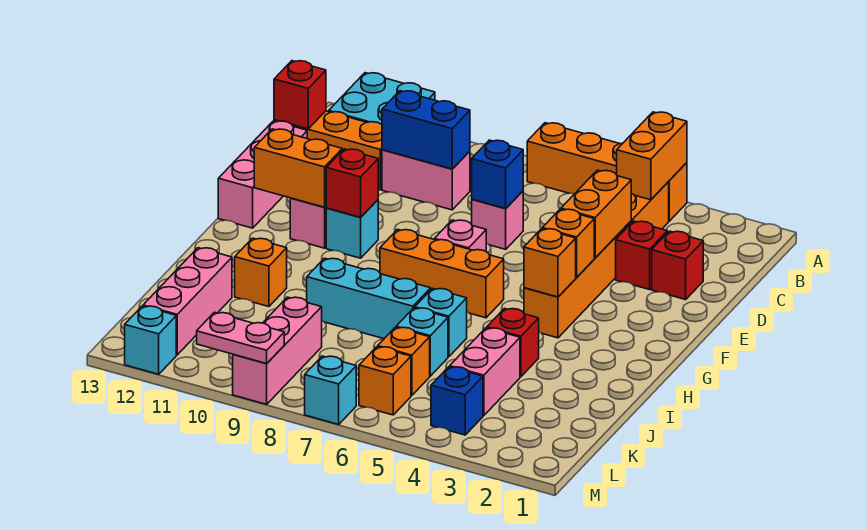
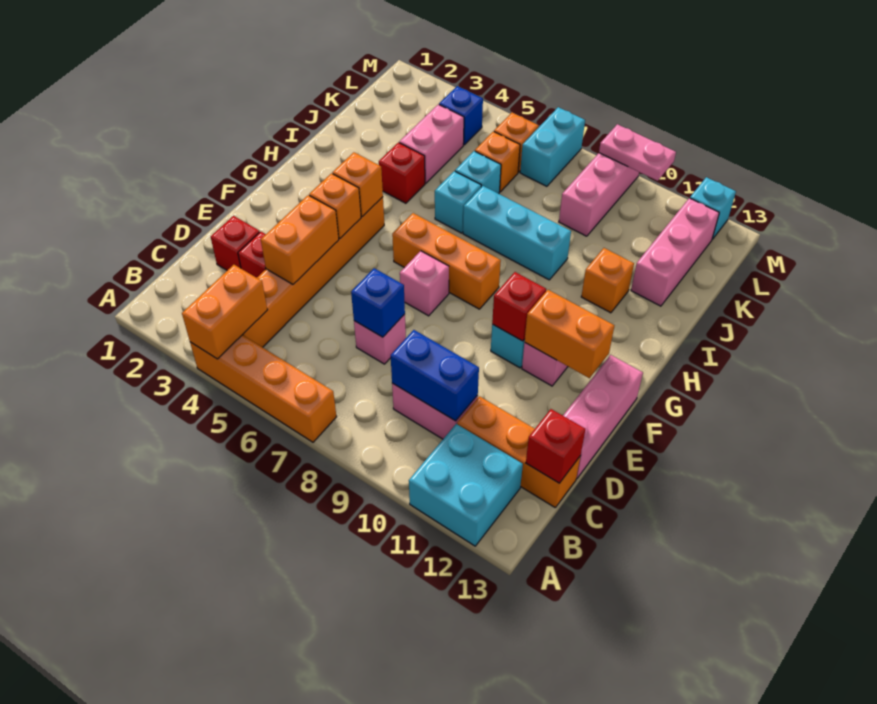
cyan brick M7 level 1 -> cyan brick L7:M7 level 1

